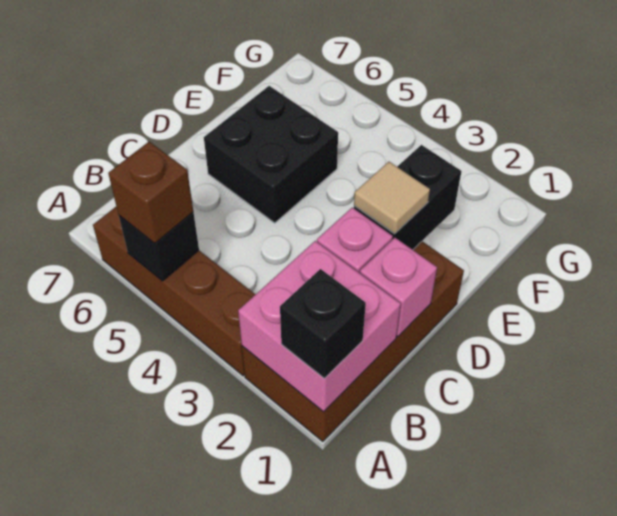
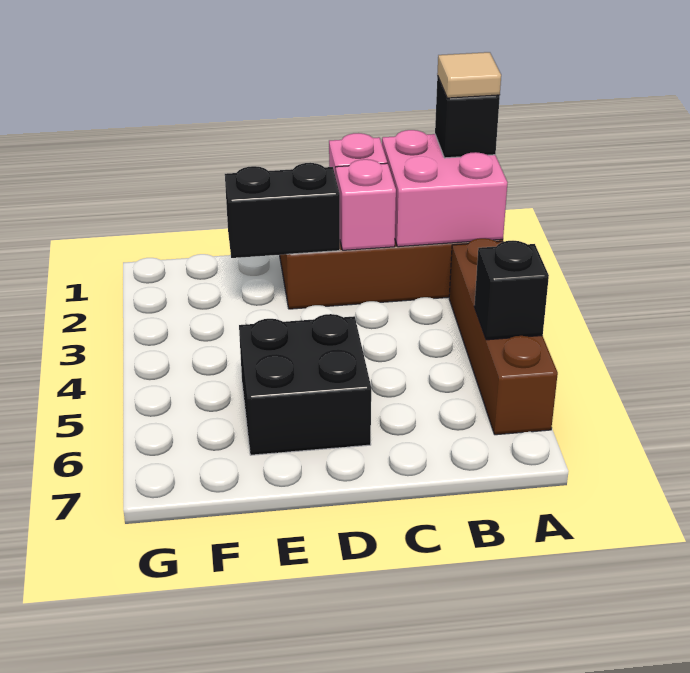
brown brick A5 level 3 -> none
tan tile D2 level 3 -> tan tile A1 level 4

